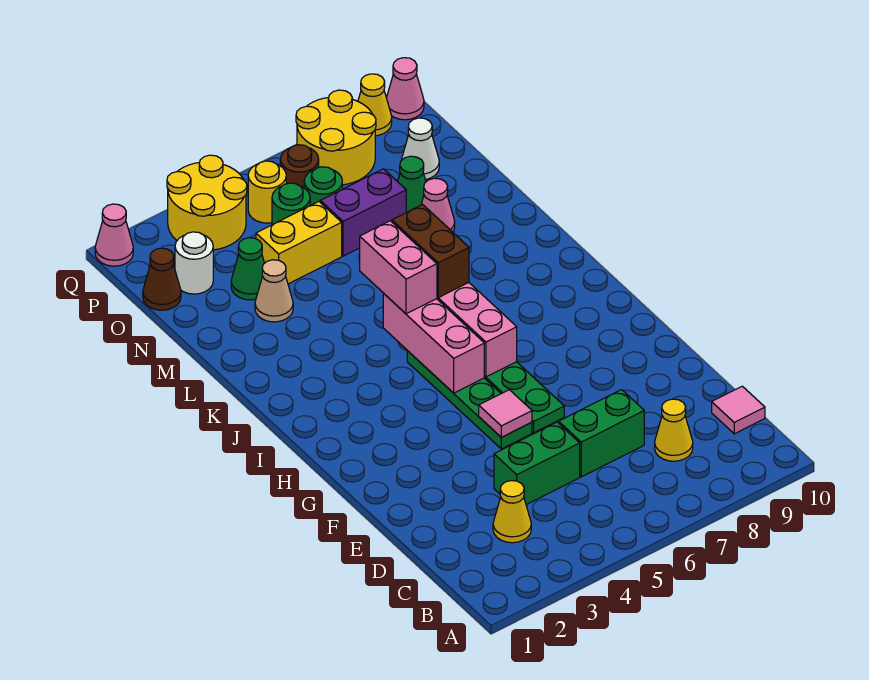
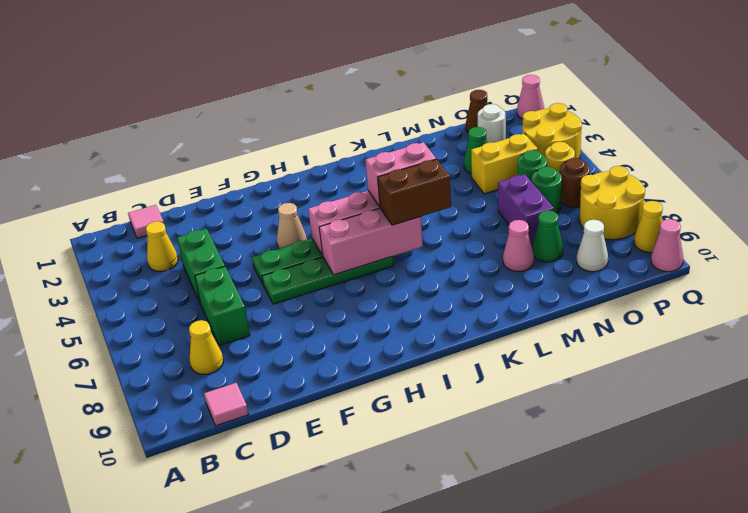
pink tile F5 level 2 -> pink tile C1 level 1
tan cone M3 level 1 -> tan cone G4 level 1
yellow brick N4:N5 level 1 -> yellow brick N4:O4 level 1

